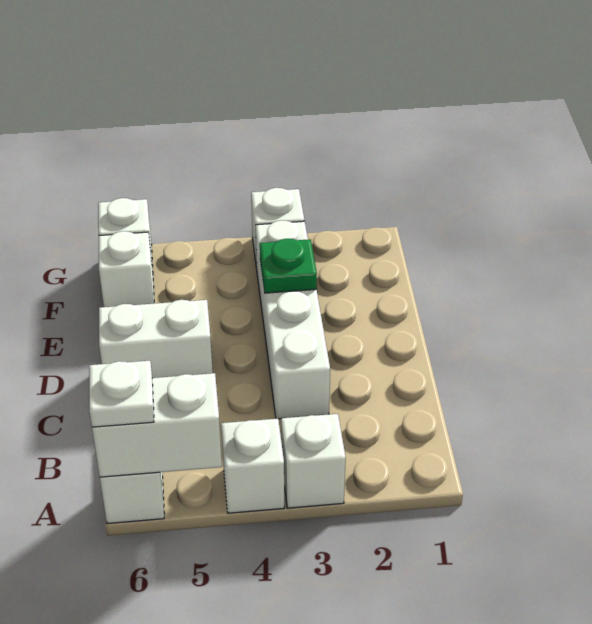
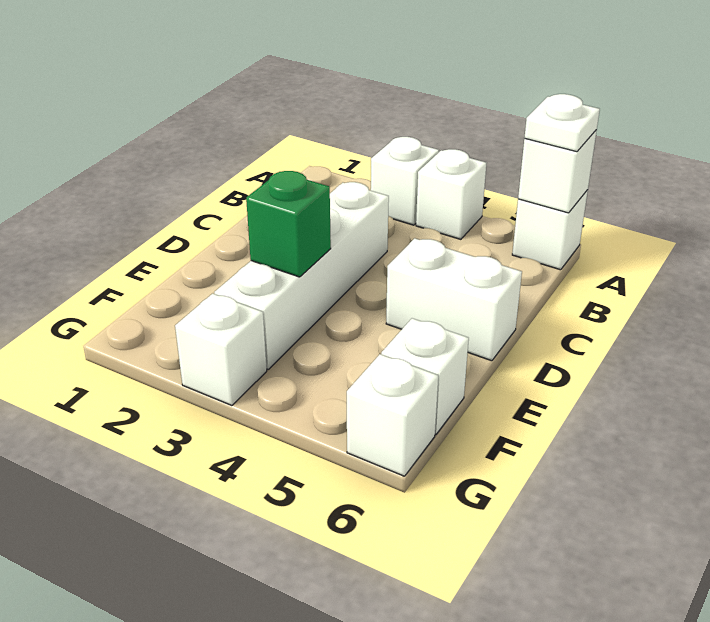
white brick A5:A6 level 2 -> white brick A6 level 2
green plate E3 level 2 -> green brick E3 level 2

